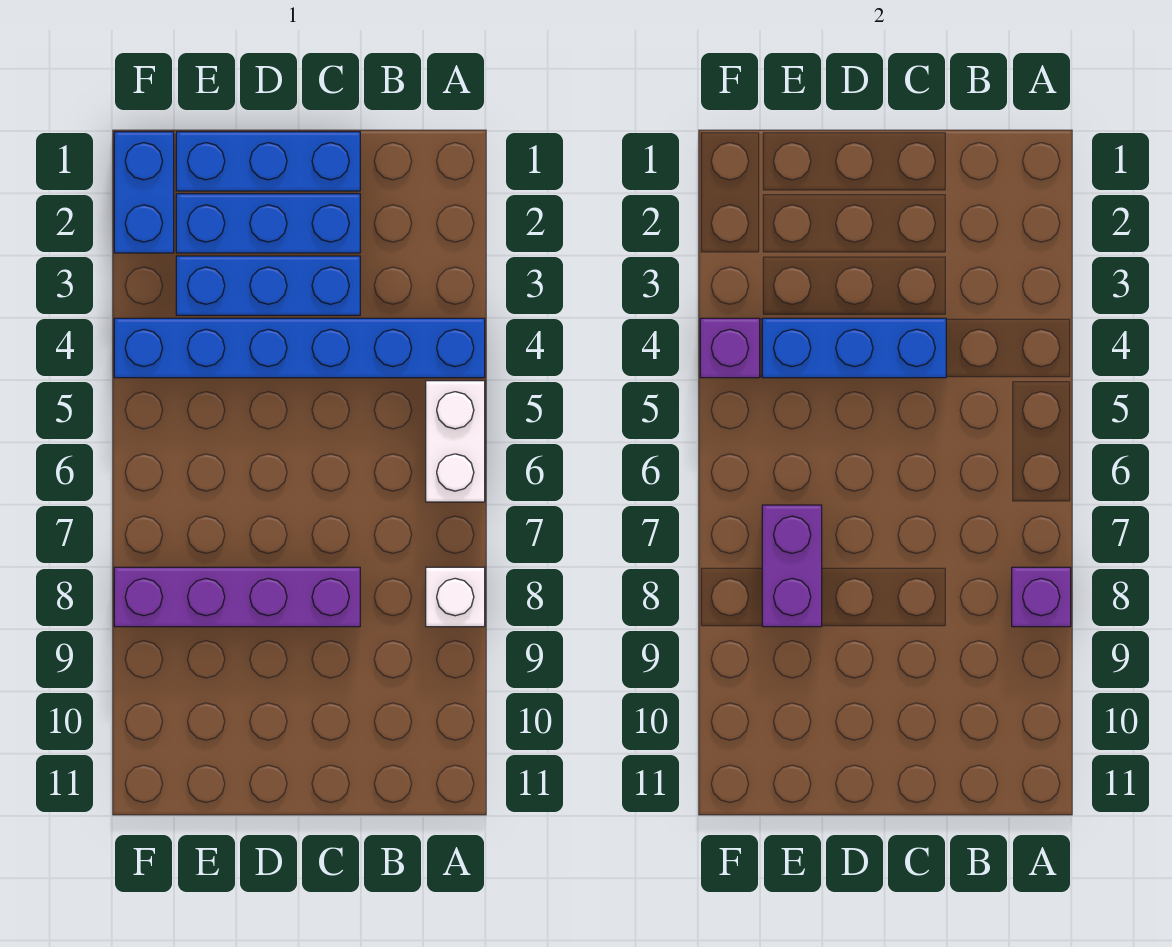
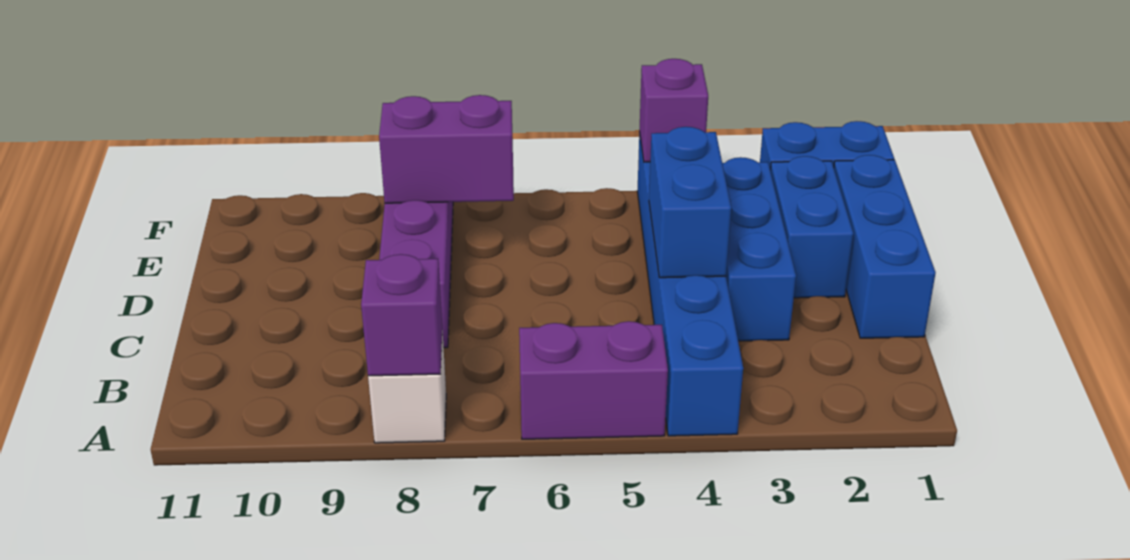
white brick A5:A6 level 1 -> purple brick A5:A6 level 1
blue brick C2:E2 level 1 -> blue brick D2:E2 level 1
blue brick C4:E4 level 2 -> blue brick C4:D4 level 2

